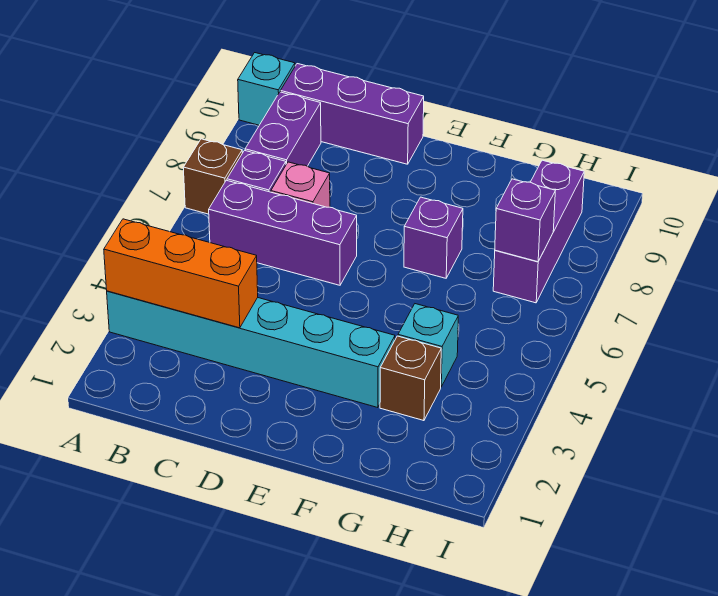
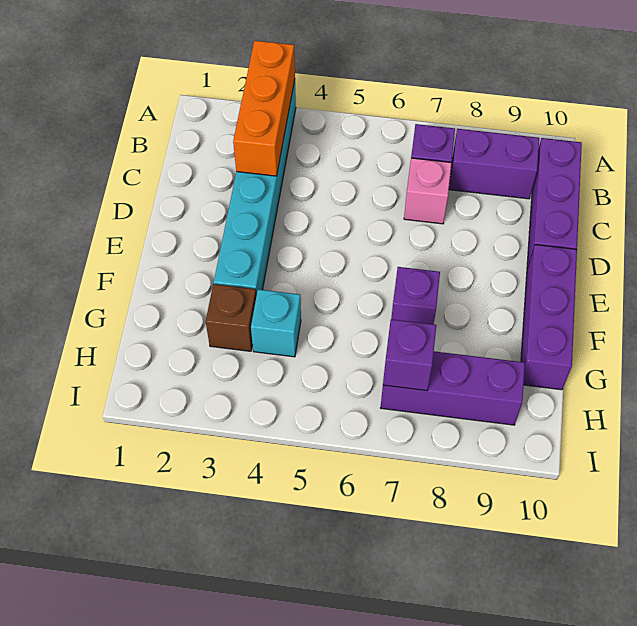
brown brick A7 level 1 -> none
cyan brick A10 level 1 -> none
purple brick B6:D6 level 1 -> purple brick E10:G10 level 1

